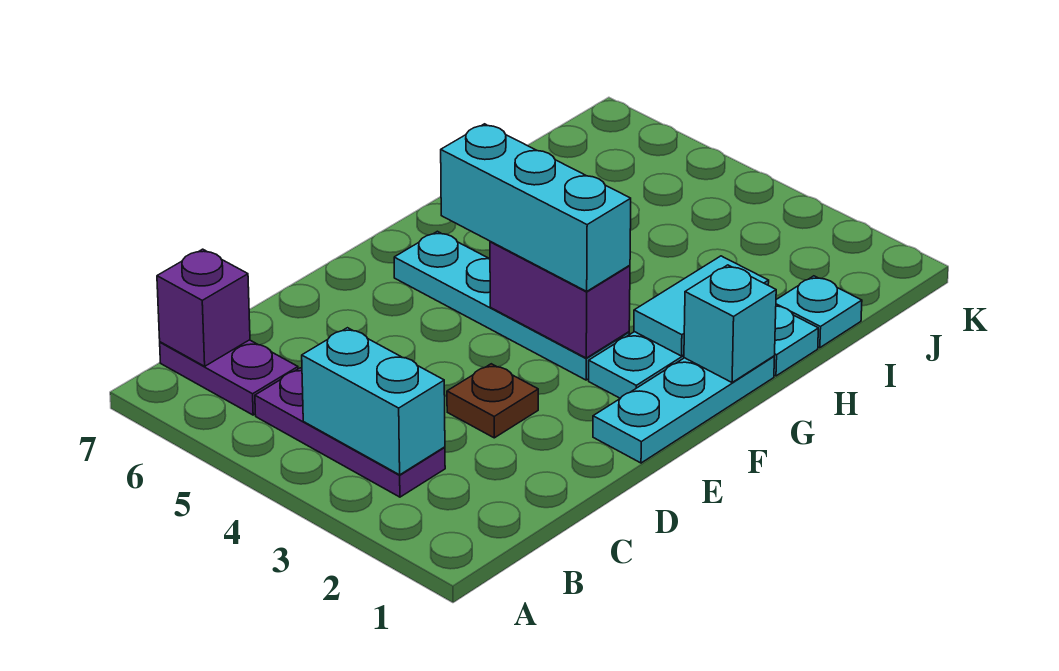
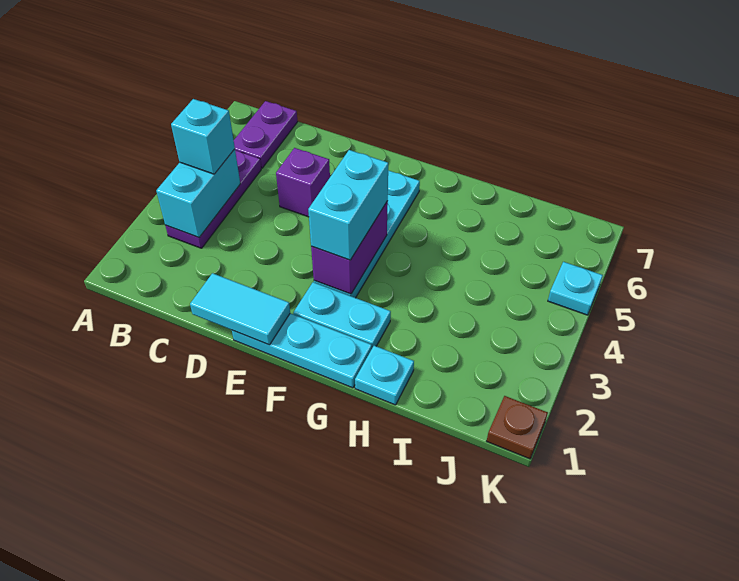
purple brick B7 level 2 -> purple brick D5 level 1
brown plate D3 level 1 -> brown plate K1 level 1
cyan brick F3:F5 level 3 -> cyan brick F3:F4 level 3
cyan brick G1 level 2 -> cyan brick B4 level 3
cyan tile G2:H2 level 2 -> cyan tile D1:E1 level 2
cyan plate I1 level 1 -> cyan plate K5 level 1

